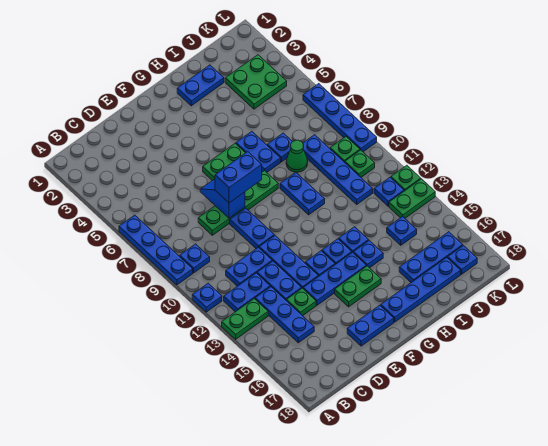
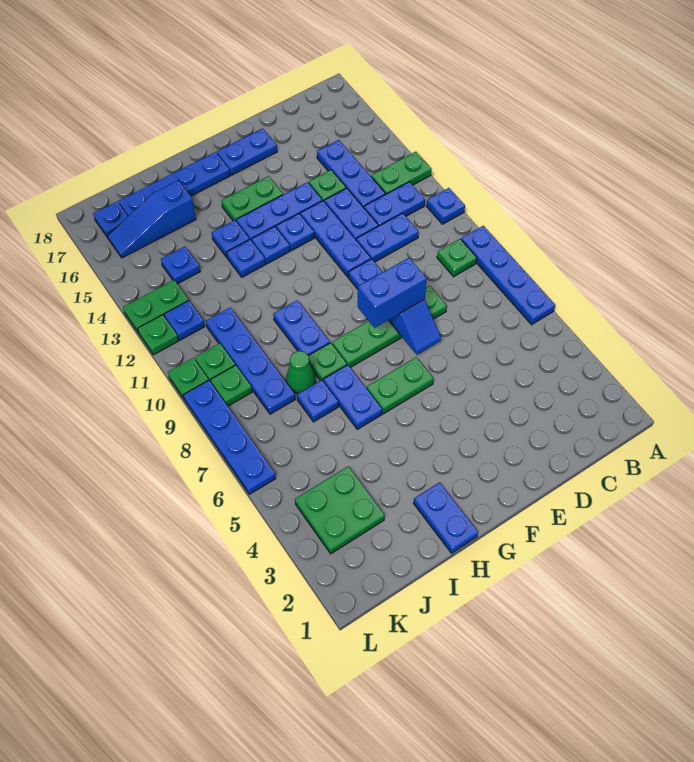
blue plate B9 level 1 -> green plate B9 level 1
blue plate H2:I2 level 1 -> blue plate H1:H2 level 1
none -> green plate H8 level 1
blue plate I16:K16 level 1 -> blue slope I16:K16 level 1 top I
none -> green plate L10 level 1

